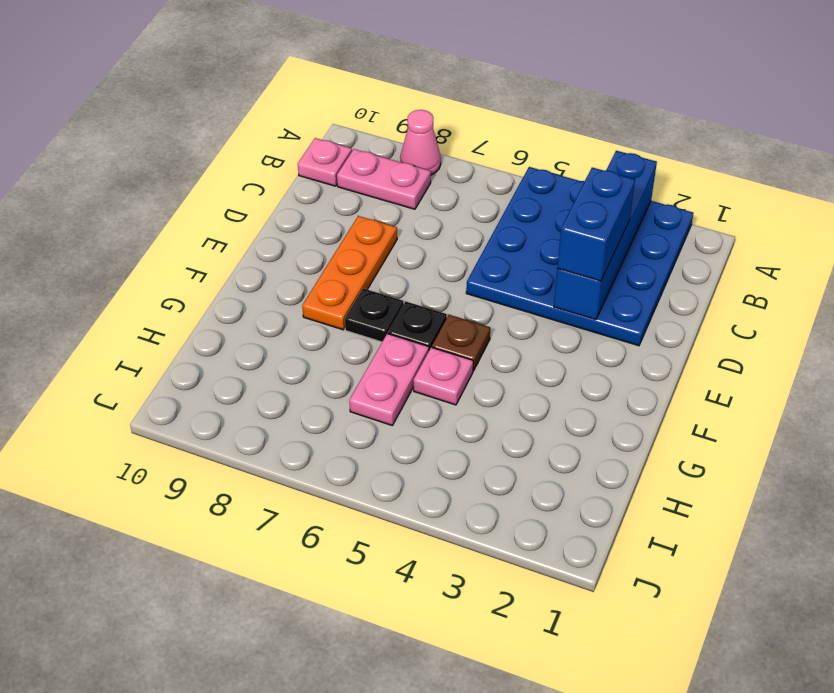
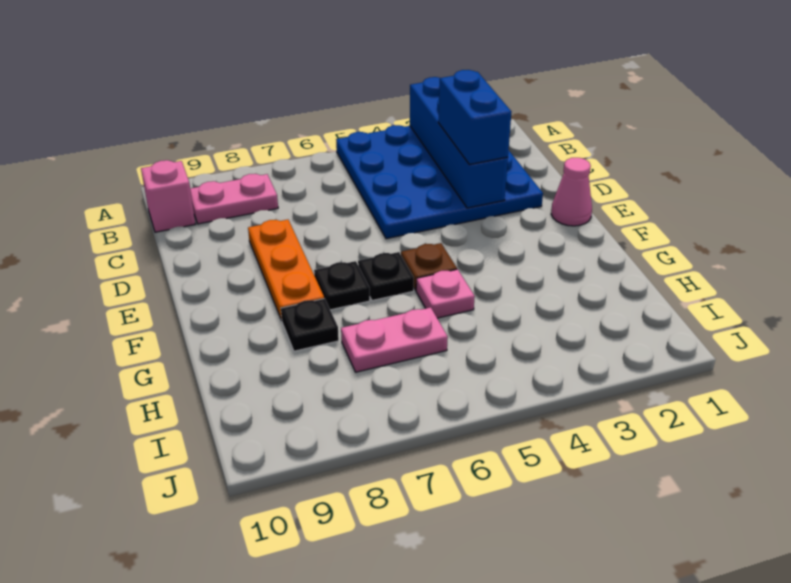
pink cone A8 level 1 -> pink cone E1 level 1
pink plate B10 level 1 -> pink brick B10 level 1
pink plate G6:H6 level 1 -> pink plate H6:H7 level 1
none -> black plate G8 level 1

